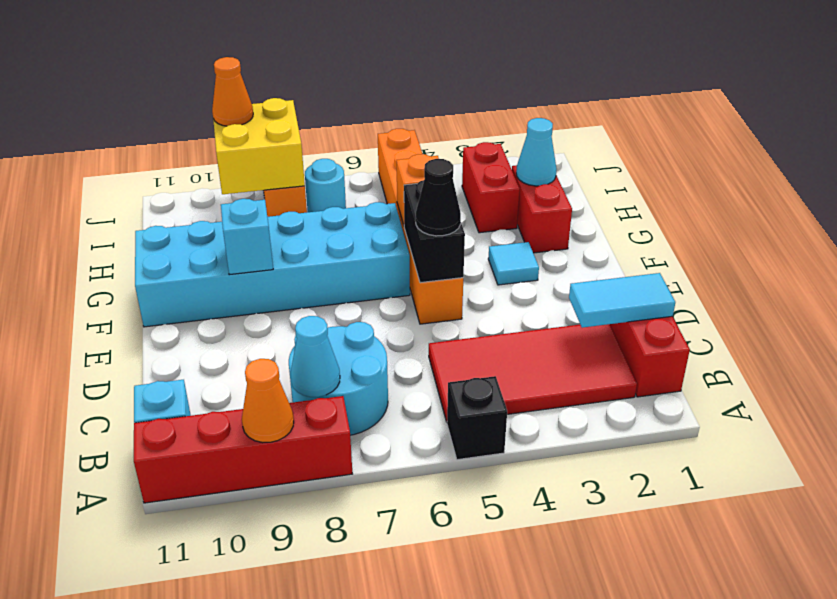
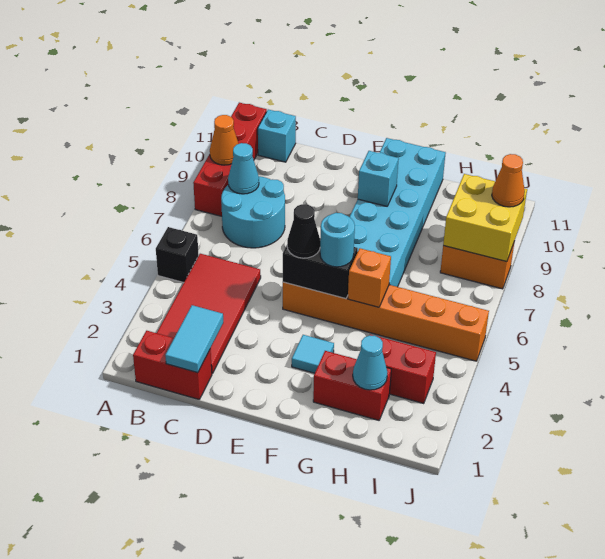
cyan round brick I7 level 1 -> cyan round brick F5 level 3

